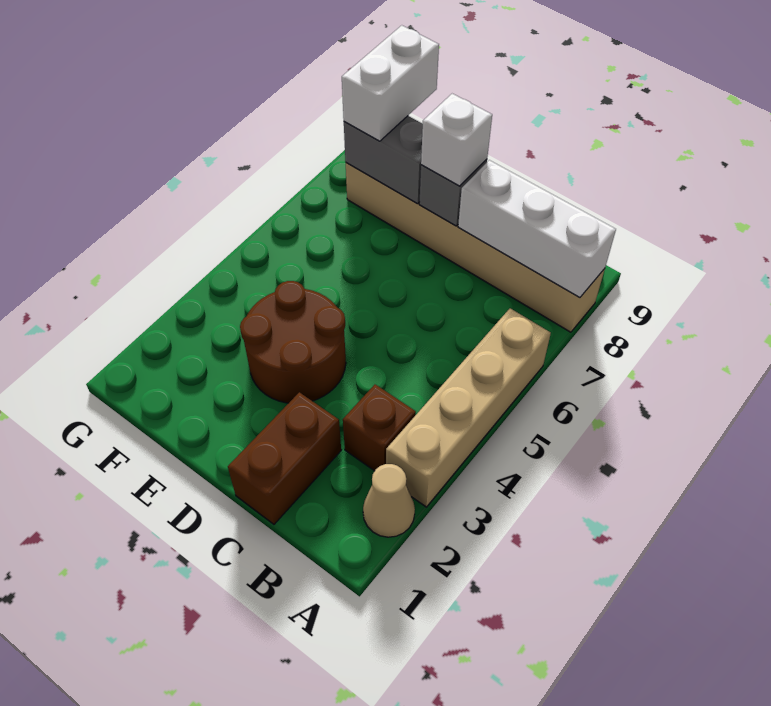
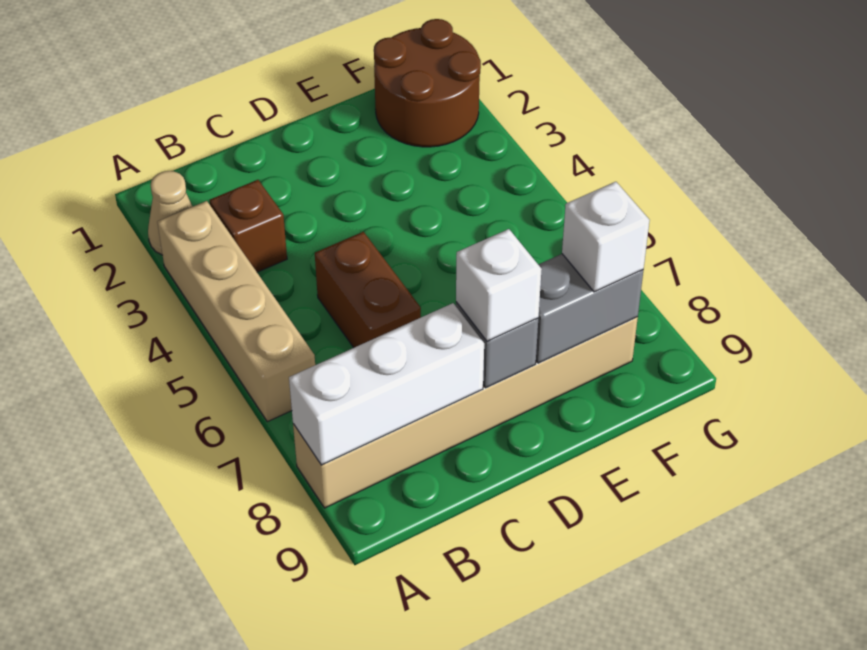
brown brick C1:C2 level 1 -> brown brick C5:C6 level 1
brown round brick D3:E4 level 1 -> brown round brick F1:G2 level 1
white brick F8:F9 level 3 -> white brick F8 level 3

